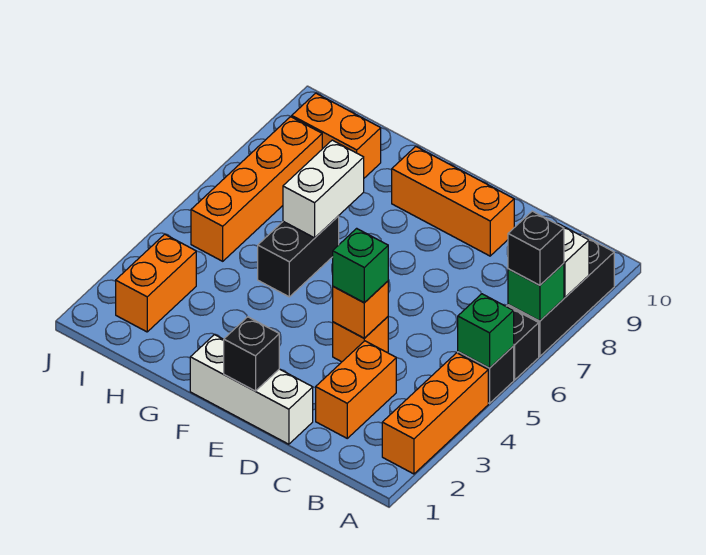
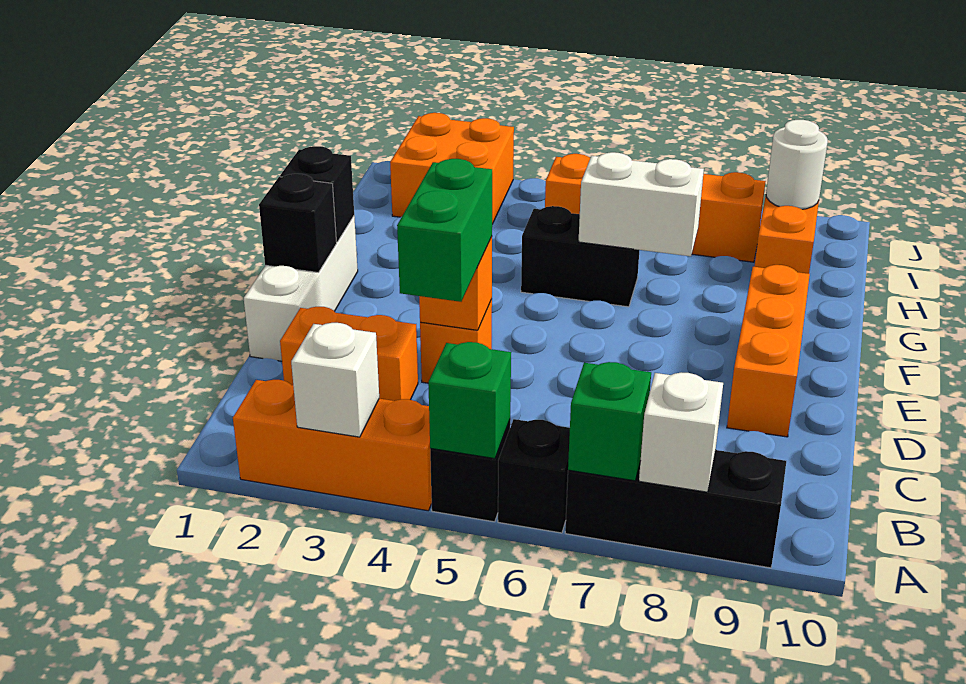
none -> white brick A3 level 2
black brick A7 level 3 -> black brick F1 level 2
green brick D4 level 3 -> green brick C4:D4 level 3
orange brick I2:I3 level 1 -> orange brick I2:J3 level 1
none -> white round brick I9 level 2

